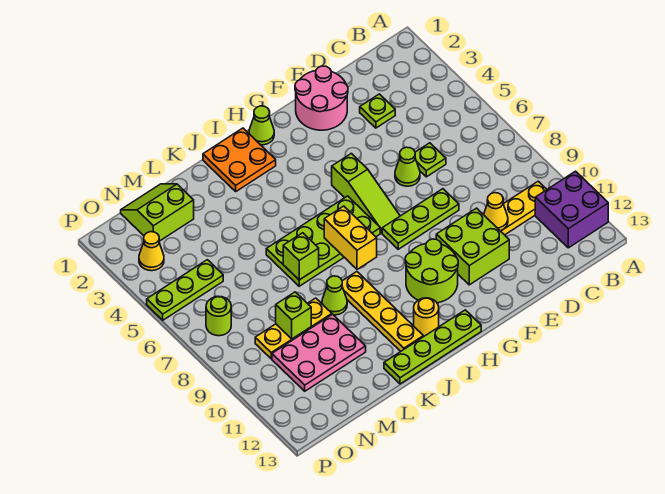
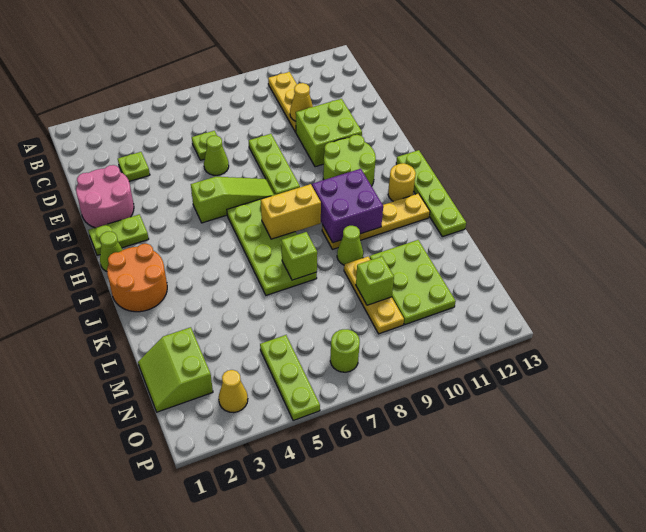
purple brick A11:B12 level 1 -> purple brick I9:J10 level 2
none -> lime plate G1:G2 level 1
orange plate I1:J2 level 1 -> orange round brick I1:J2 level 1
pink plate L10:N11 level 1 -> lime plate L10:N11 level 1

